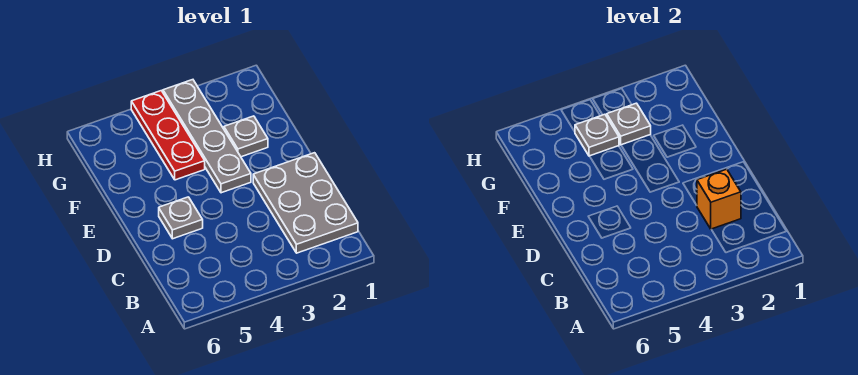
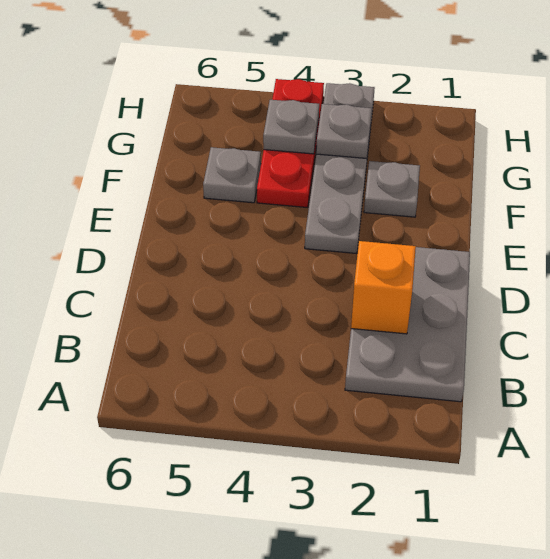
grey plate D5 level 1 -> grey plate F5 level 1

